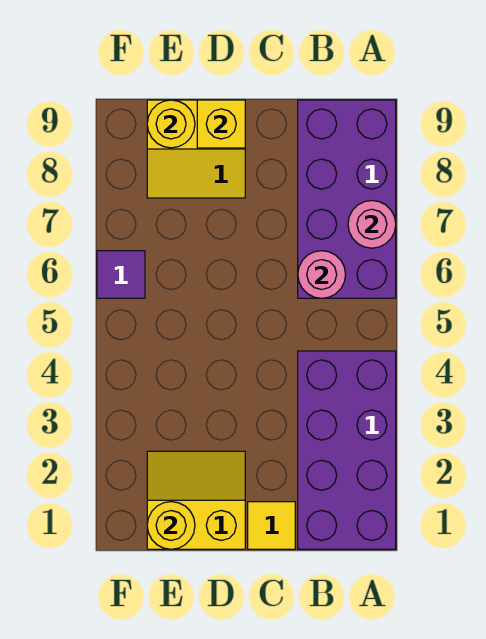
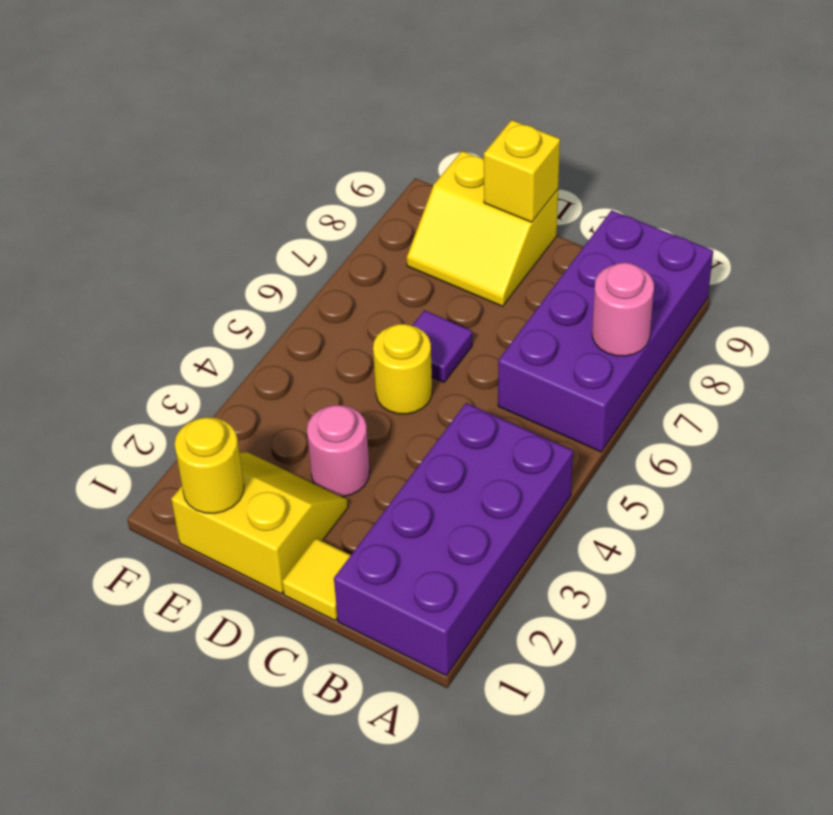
pink round brick B6 level 2 -> pink round brick D3 level 1
yellow round brick E9 level 2 -> yellow round brick D5 level 1
purple tile F6 level 1 -> purple tile D6 level 1

